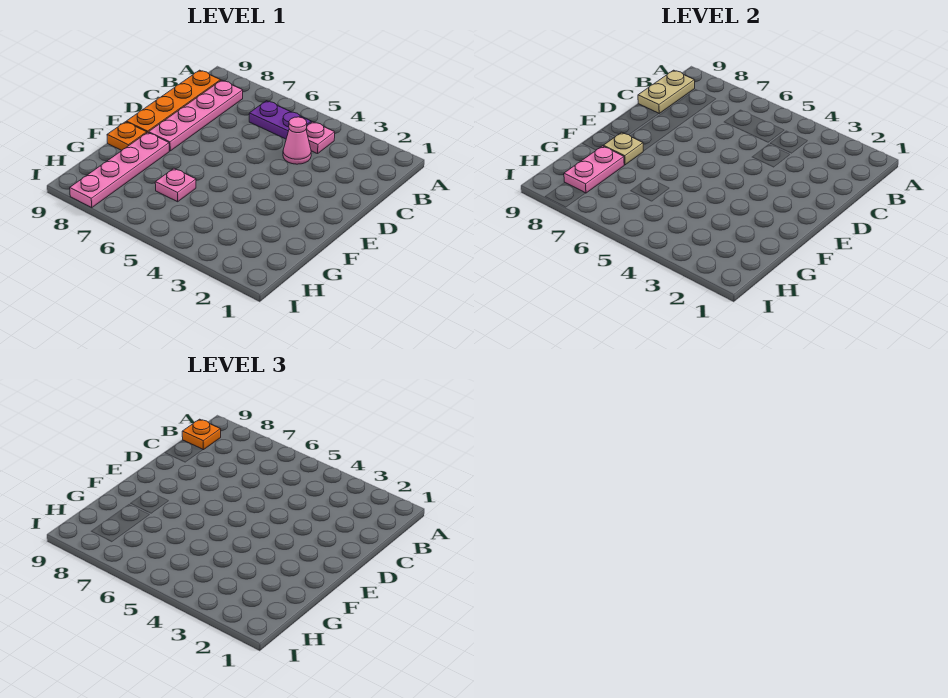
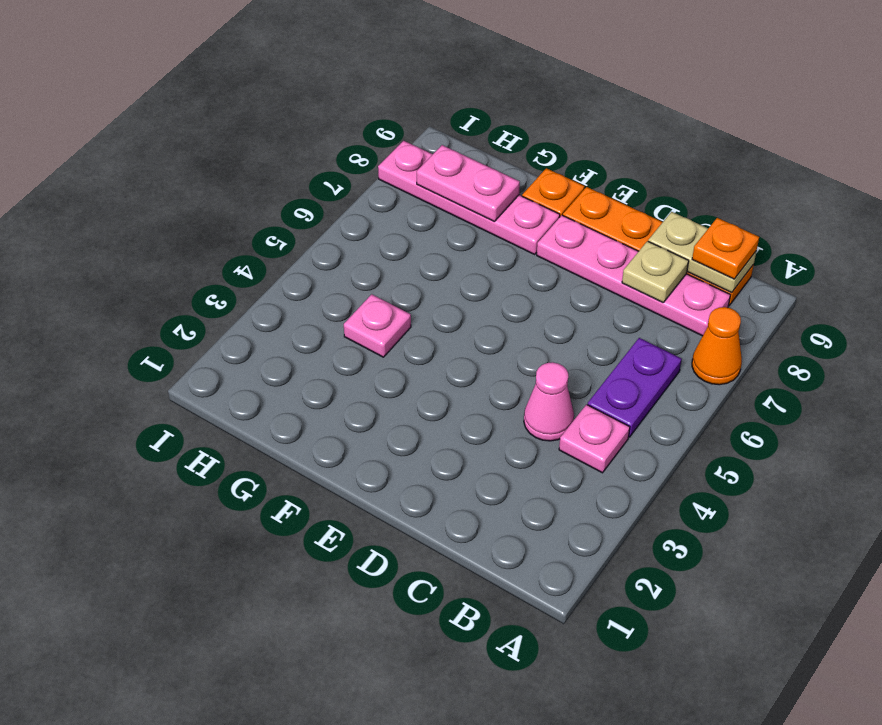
none -> orange cone A7 level 1
tan plate F8 level 2 -> tan plate C8 level 2
pink plate G6 level 1 -> pink plate G4 level 1

